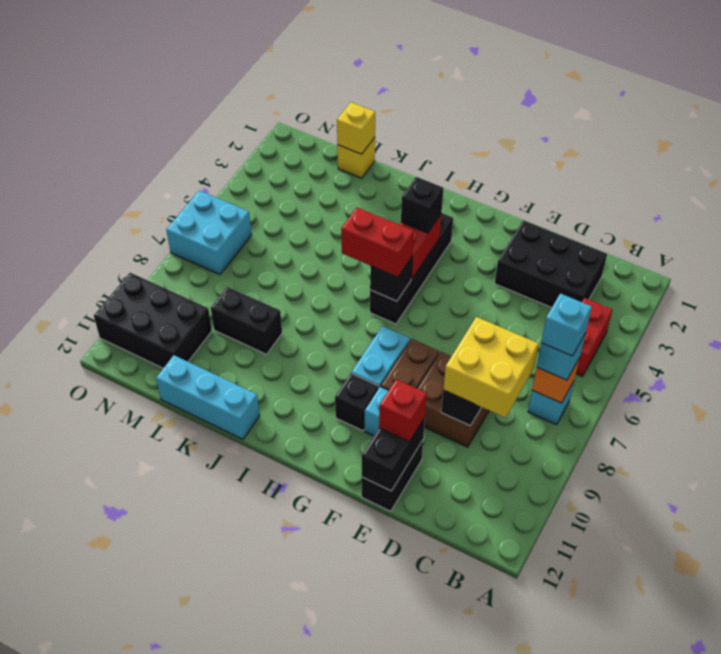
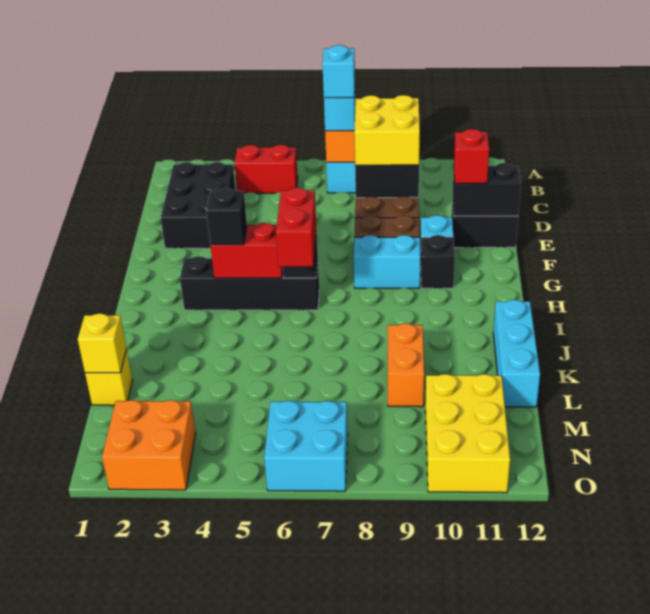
black brick K9:L9 level 1 -> orange brick K9:L9 level 1
black brick M10:O11 level 1 -> yellow brick M10:O11 level 1
none -> orange brick N2:O3 level 1

